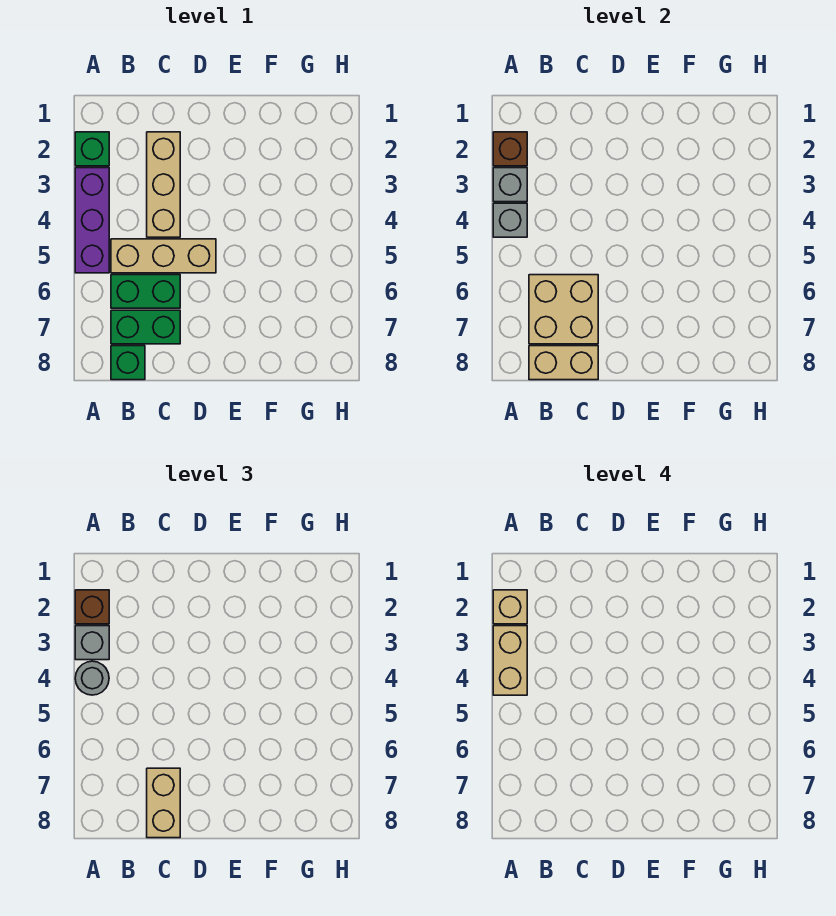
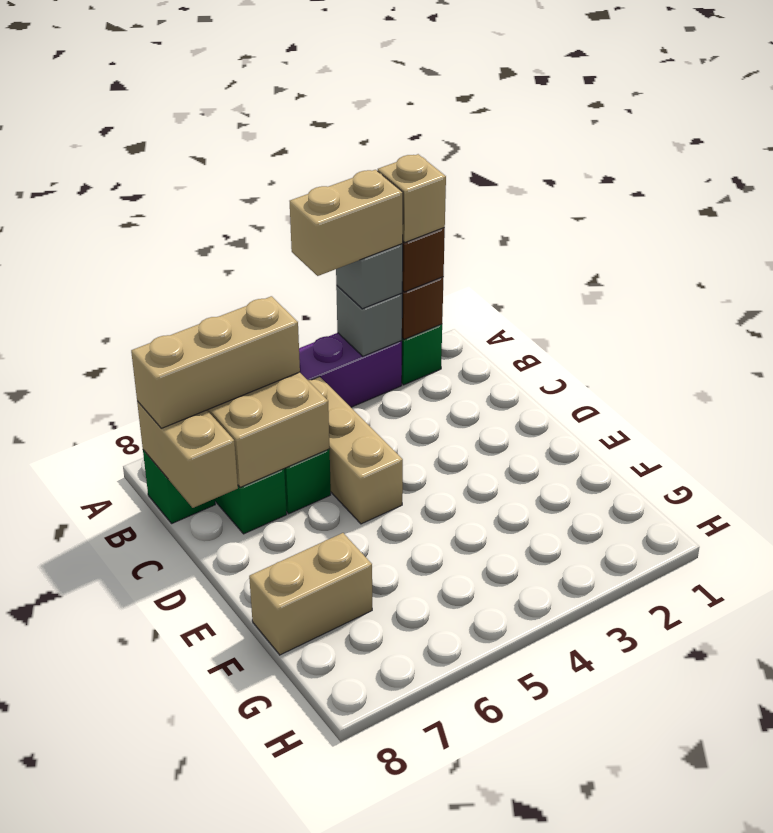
grey brick A4 level 2 -> none
grey round brick A4 level 3 -> none
tan brick C2:C4 level 1 -> tan brick B6:B8 level 3
tan brick C7:C8 level 3 -> tan brick F7:F8 level 1

